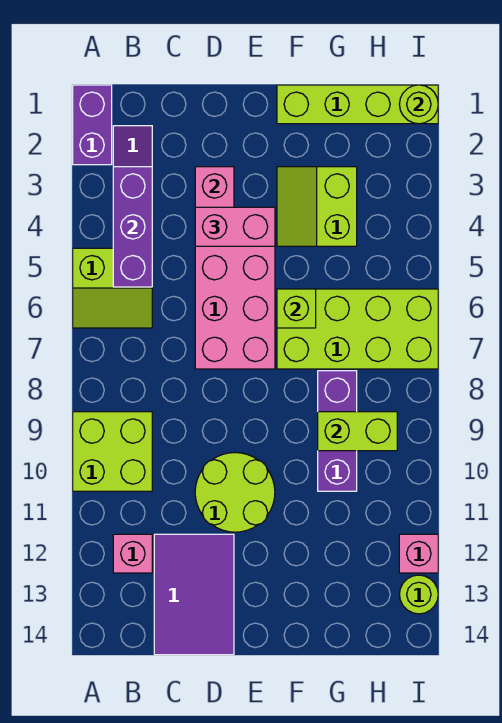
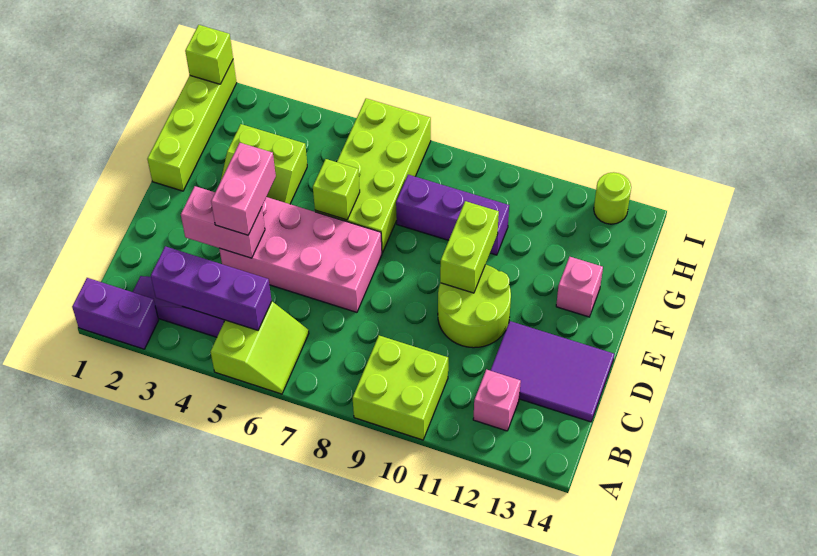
lime brick G9:H9 level 2 -> lime brick E10:F10 level 2
lime round brick I1 level 2 -> lime brick I1 level 2
pink brick I12 level 1 -> pink brick F13 level 1

